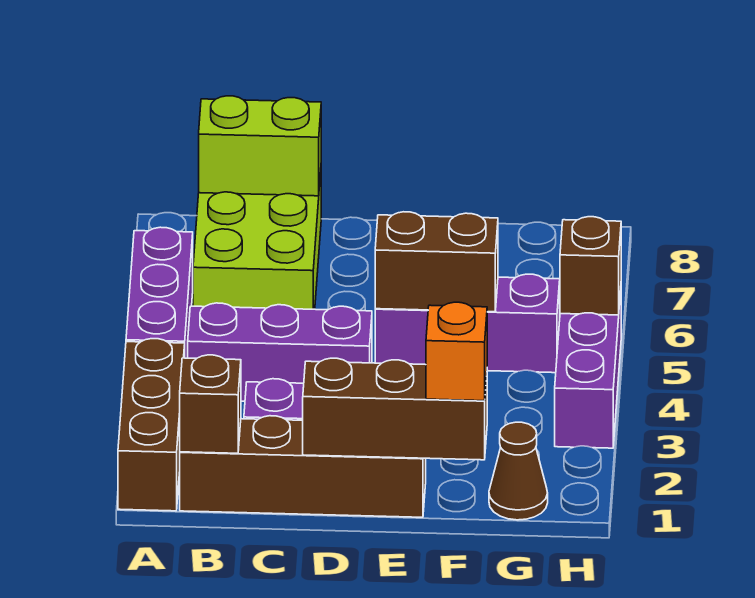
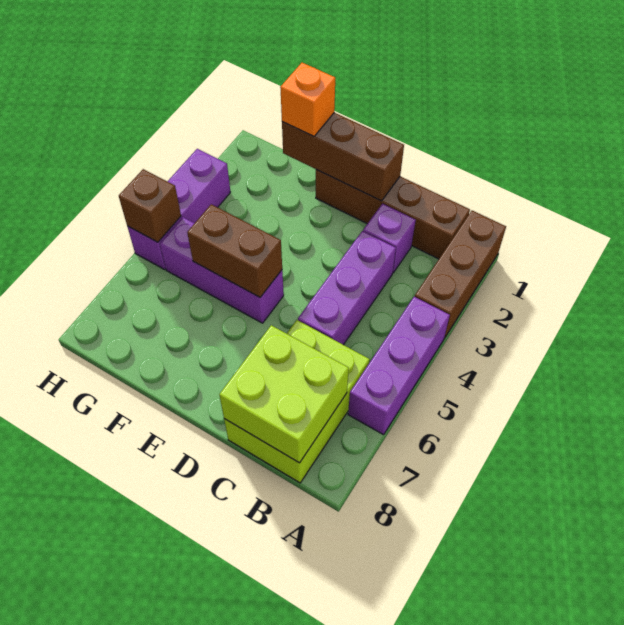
brown brick B1 level 2 -> none
purple brick B4:D4 level 1 -> purple brick C3:C5 level 1
lime brick B8:C8 level 2 -> lime brick B7:C8 level 2
brown cone G1 level 1 -> none

